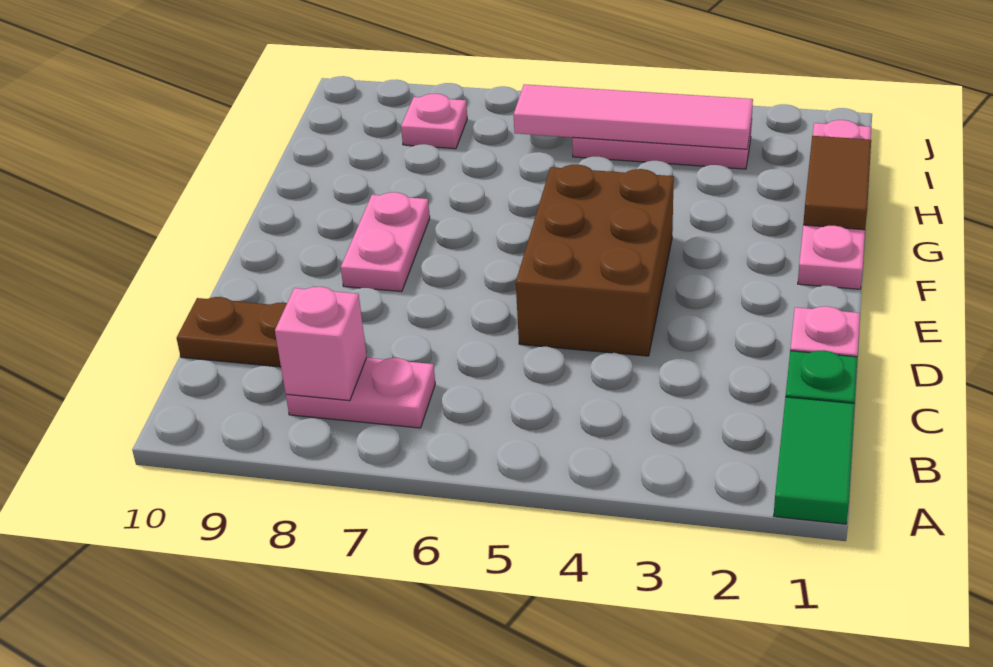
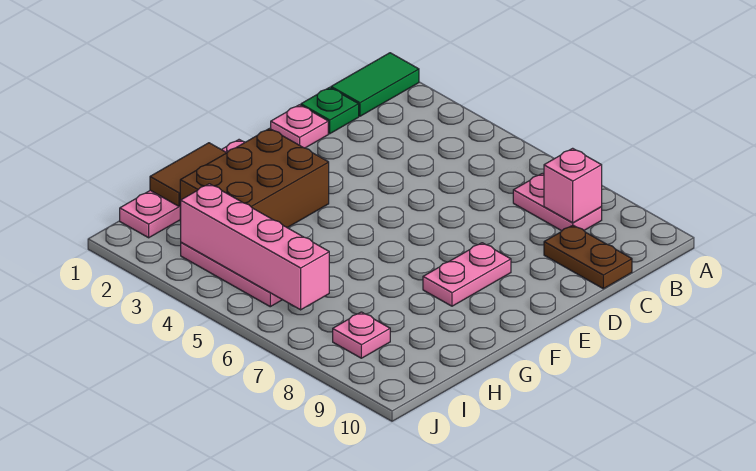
brown brick D4:F5 level 1 -> brown brick F2:H3 level 1
pink tile I3:I6 level 2 -> pink brick I3:I6 level 2

